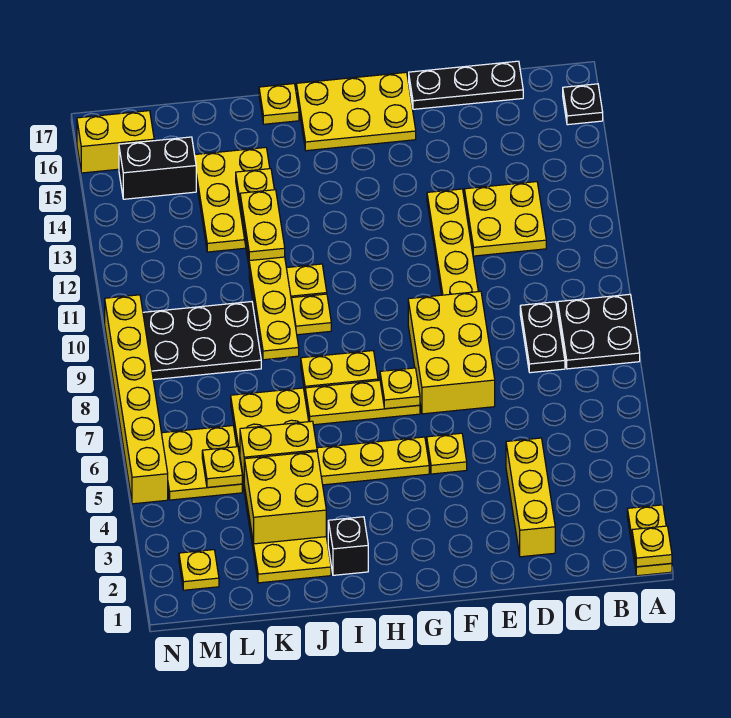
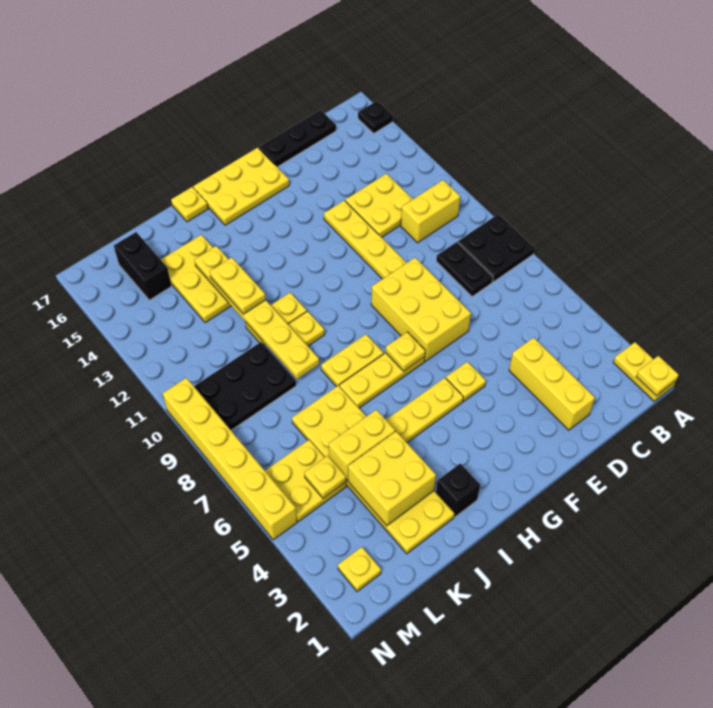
black brick L15:M15 level 1 -> black brick L15:L16 level 1
yellow brick M16:N16 level 1 -> yellow brick B11:C11 level 1

